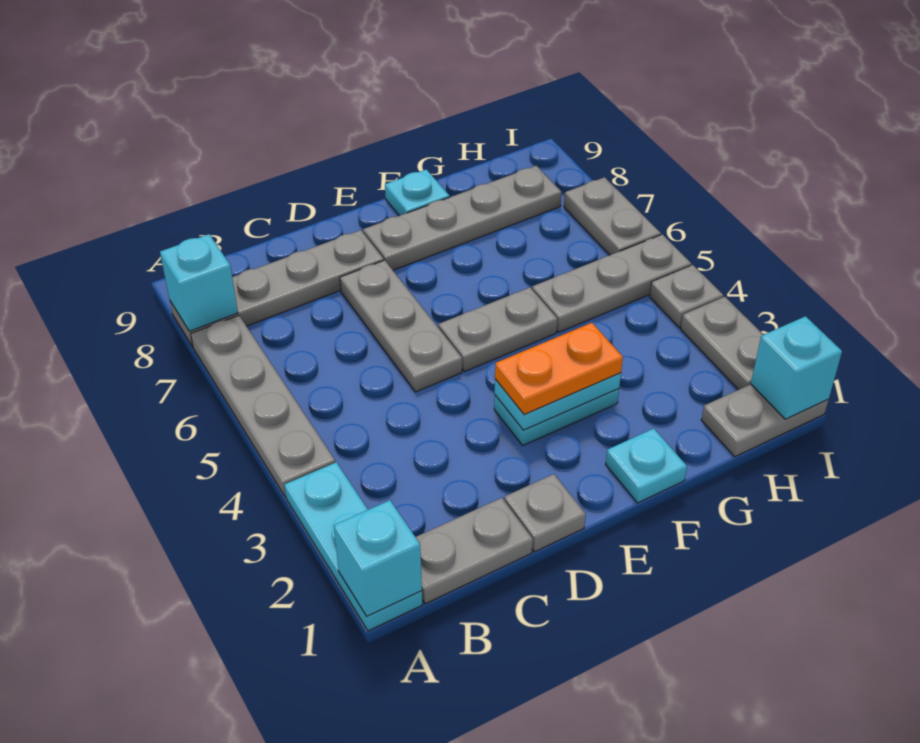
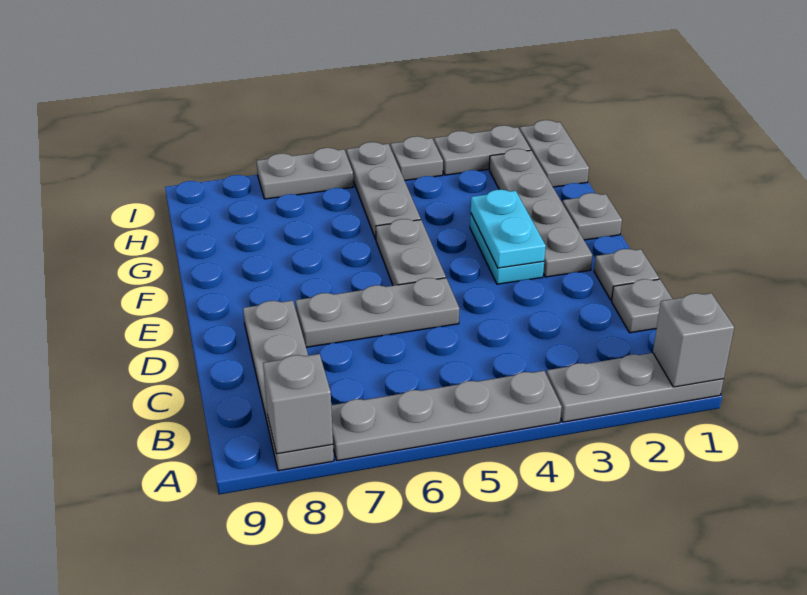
cyan plate A1:A3 level 1 -> grey plate A1:A3 level 1
cyan brick A1 level 2 -> grey brick A1 level 2
cyan brick A8 level 2 -> grey brick A8 level 2
grey plate B1:C1 level 1 -> grey plate C1 level 1
orange plate E3:F3 level 3 -> none
grey plate E8:H8 level 1 -> grey plate E2:H2 level 1
cyan plate F1 level 1 -> grey plate F1 level 1
cyan plate F9 level 1 -> none
cyan brick I1 level 2 -> none

